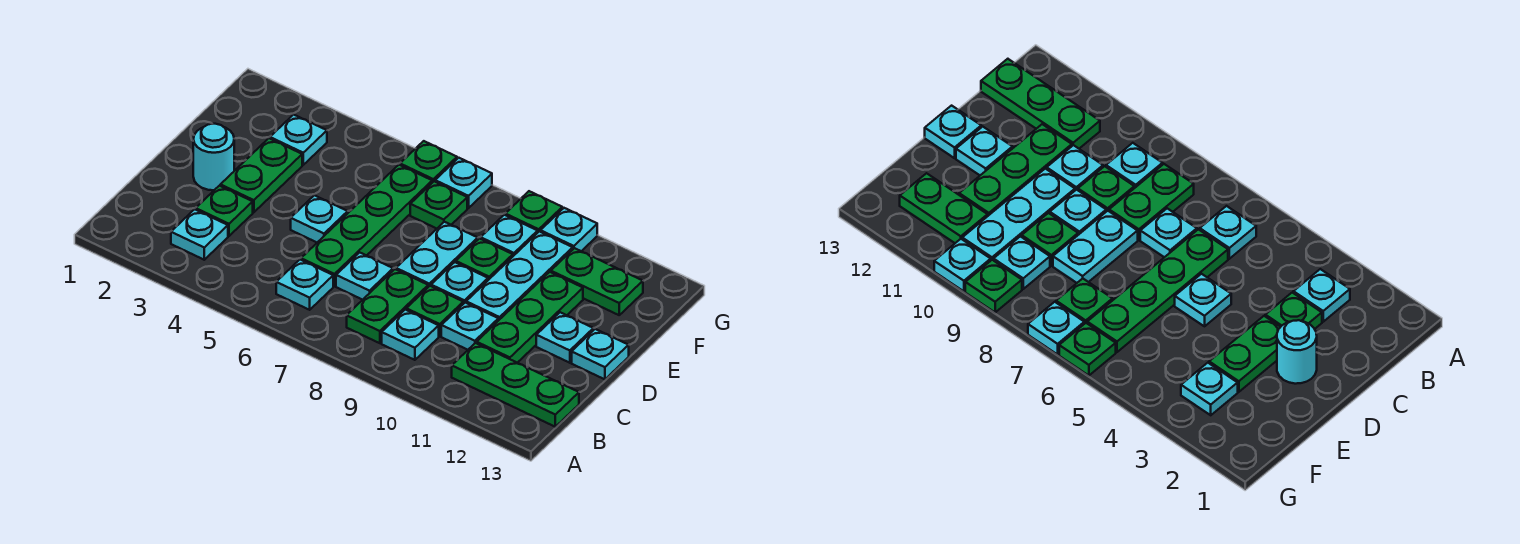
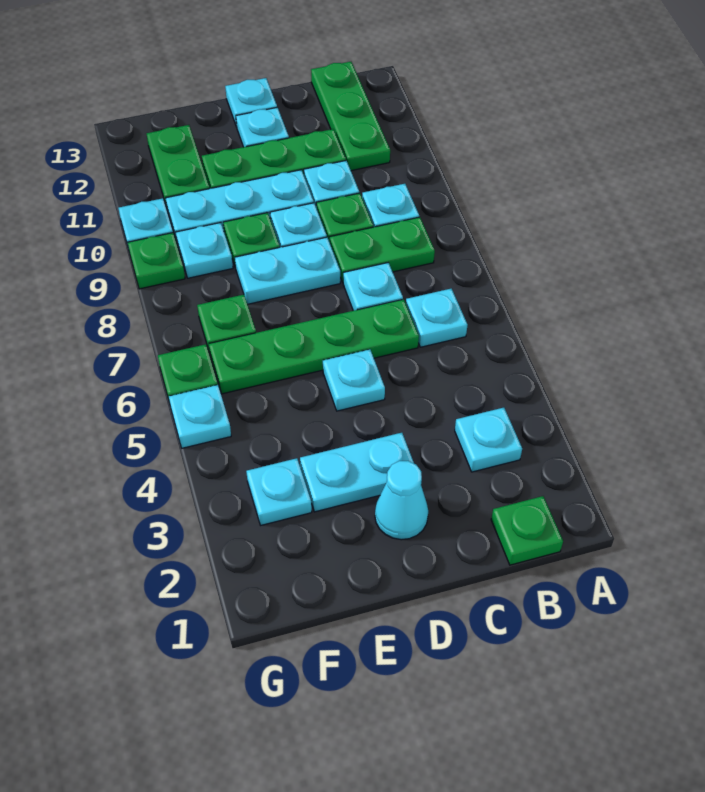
green plate C3 level 1 -> green plate B1 level 1
cyan round brick D2 level 1 -> cyan cone D2 level 1
green plate D3:E3 level 1 -> cyan plate D3:E3 level 1
cyan plate G7 level 1 -> cyan plate G5 level 1

